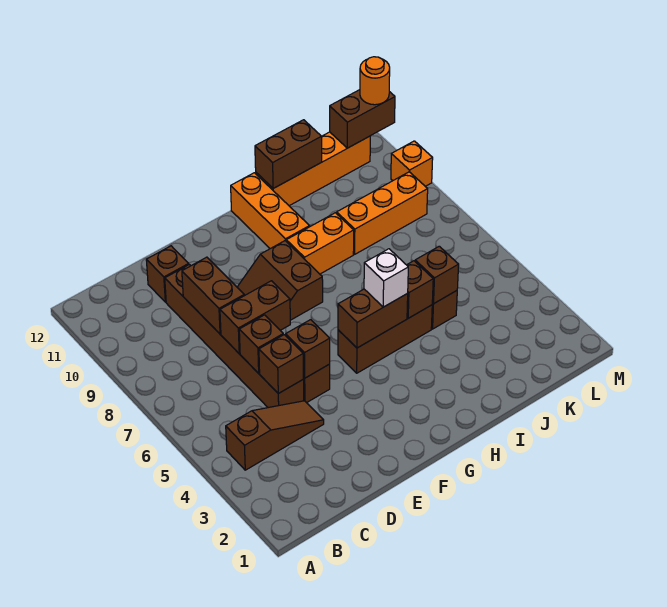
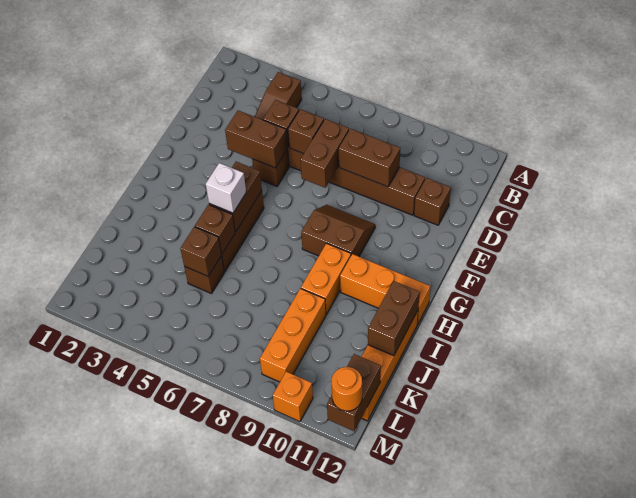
brown brick E5 level 2 -> brown brick E4:E5 level 2

